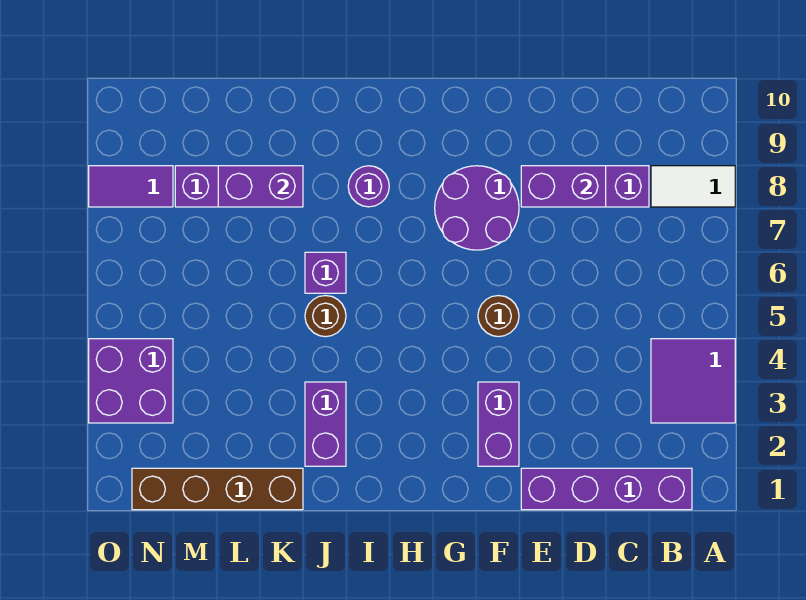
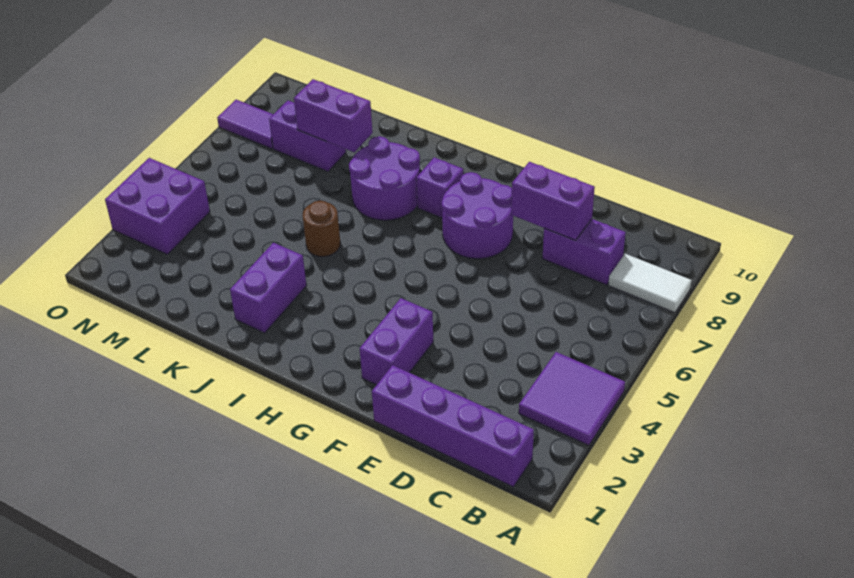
brown round brick F5 level 1 -> none
purple round brick I8 level 1 -> purple round brick I7:J8 level 1
purple brick J6 level 1 -> purple brick H8 level 1
brown brick K1:N1 level 1 -> none

